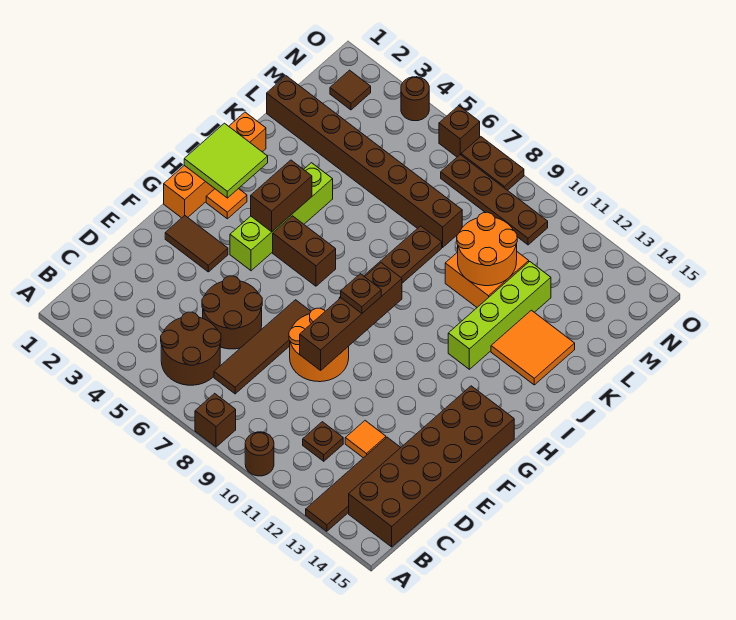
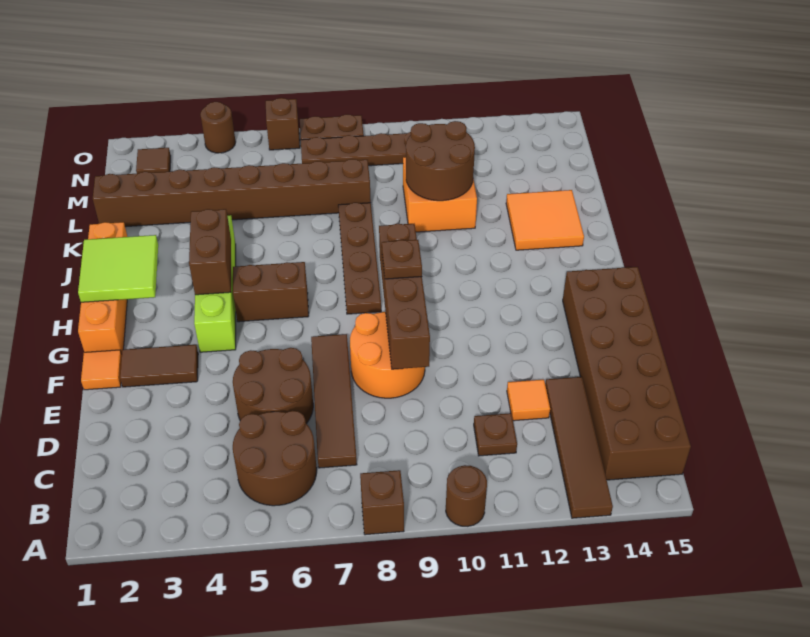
orange tile H2 level 1 -> orange tile F1 level 1
lime brick I12:L12 level 1 -> none
orange round brick K10:L11 level 2 -> brown round brick K10:L11 level 2

